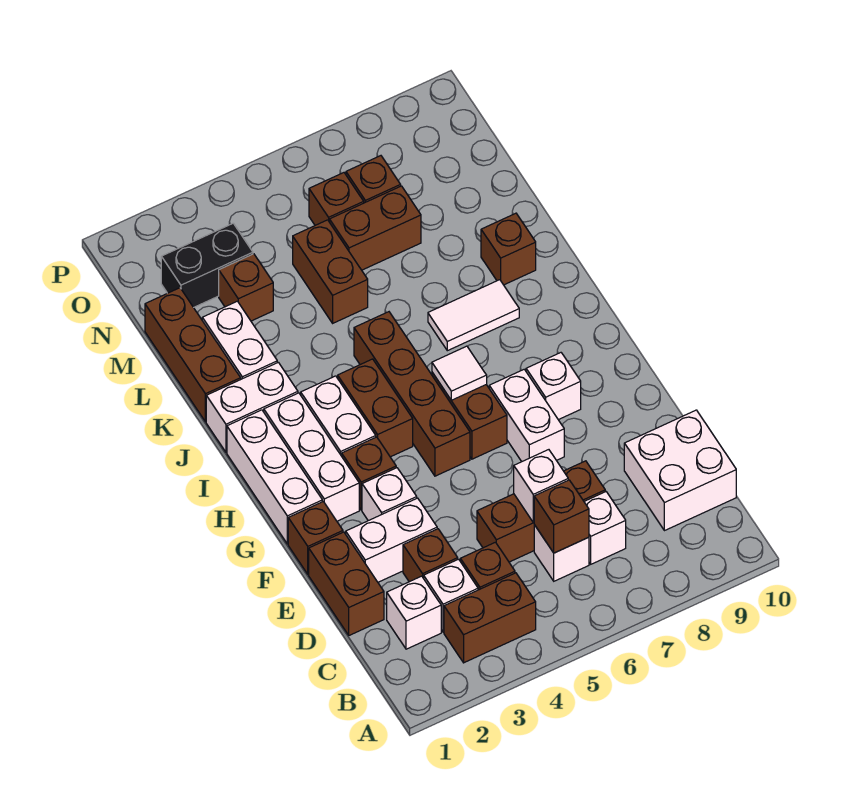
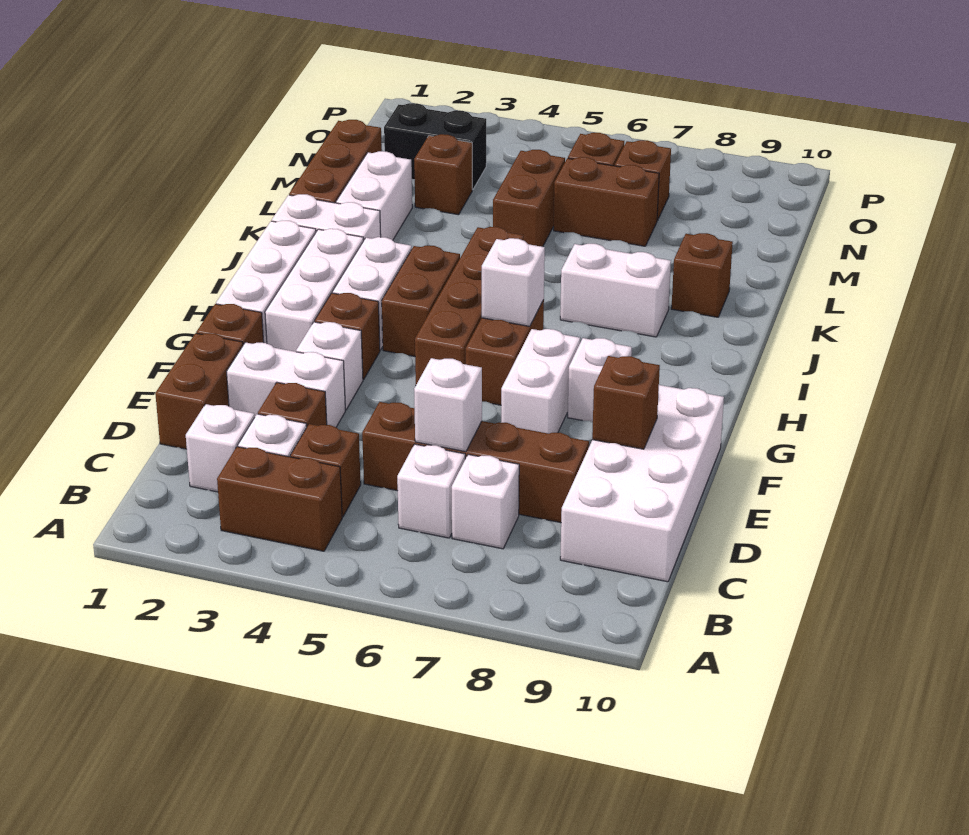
brown brick C6 level 2 -> brown brick E9 level 2
white brick C9:D10 level 1 -> white brick C9:F10 level 1
brown brick D5:D7 level 1 -> brown brick D5:D8 level 1
white tile H6 level 2 -> white brick H6 level 2
white tile J7:J8 level 1 -> white brick J7:J8 level 1

